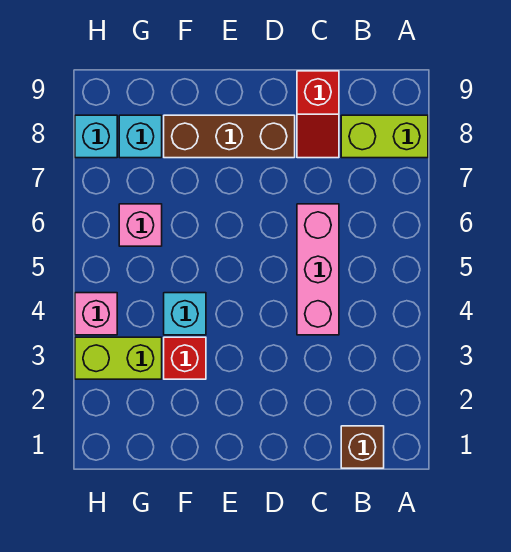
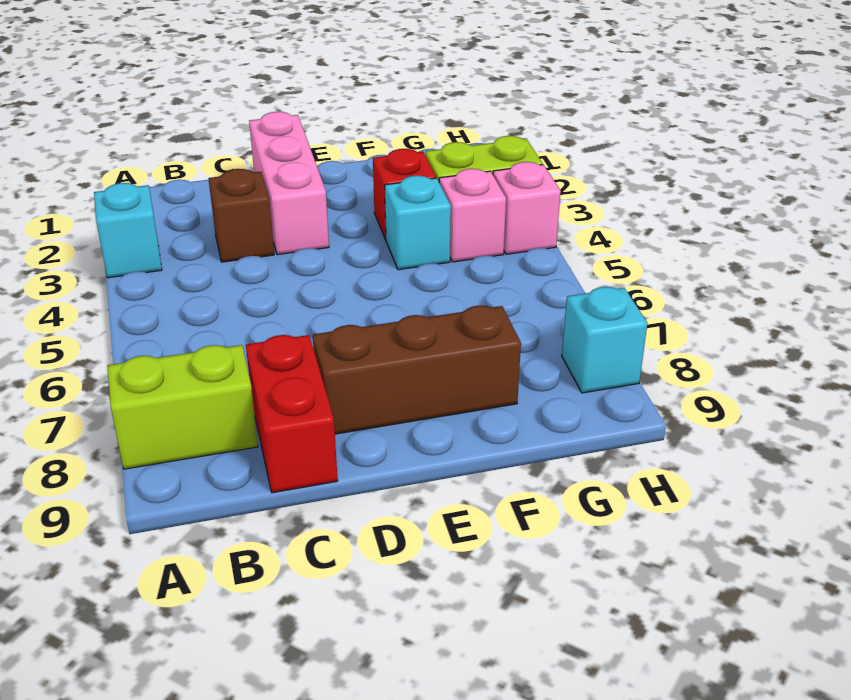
brown brick B1 level 1 -> brown brick C3 level 1
pink brick C4:C6 level 1 -> pink brick D1:D3 level 1
red slope C8:C9 level 1 top 9 -> red brick C8:C9 level 1
pink brick G6 level 1 -> pink brick G4 level 1
cyan brick G8 level 1 -> cyan brick A3 level 1

